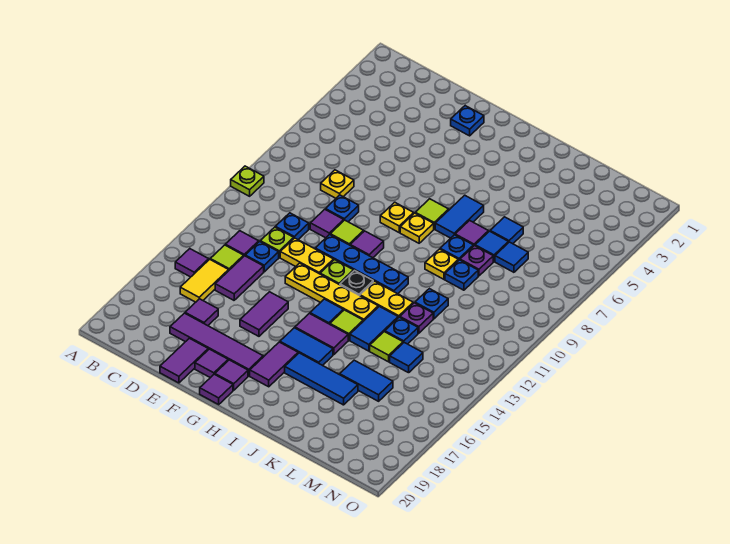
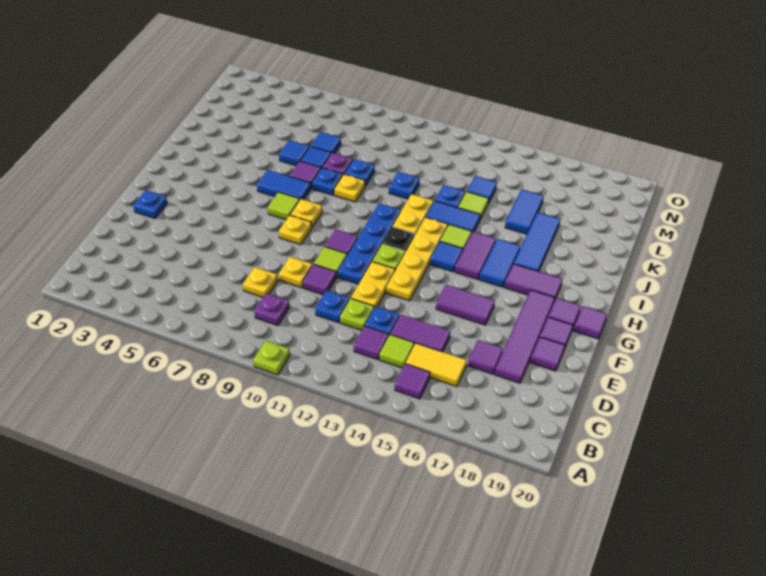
blue plate E9 level 1 -> yellow plate E9 level 1
purple tile E19:E20 level 1 -> purple tile E19 level 1
purple plate K12 level 1 -> purple plate C9 level 1

